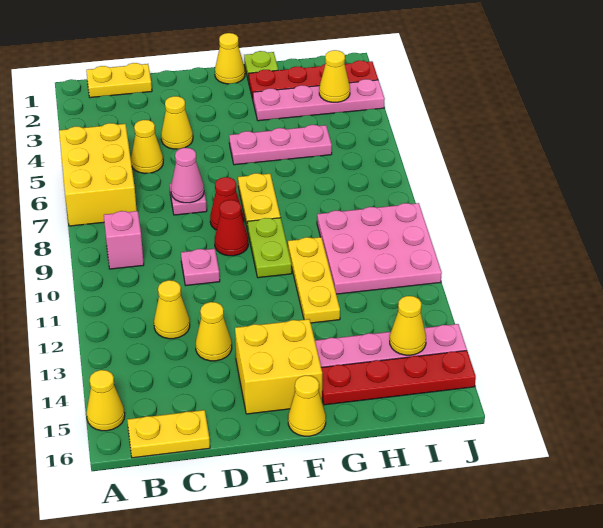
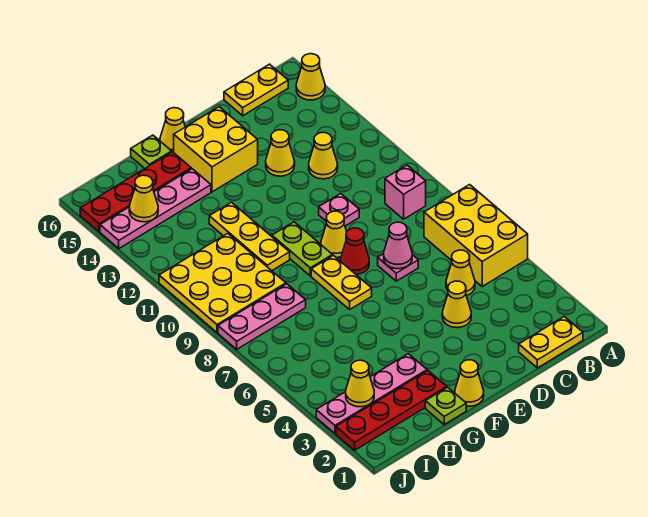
red cone E9 level 1 -> yellow cone E9 level 1
pink plate F5:H5 level 1 -> pink plate H8:J8 level 1
none -> lime plate G16 level 1
pink plate H9:J11 level 1 -> yellow plate H9:J11 level 1

